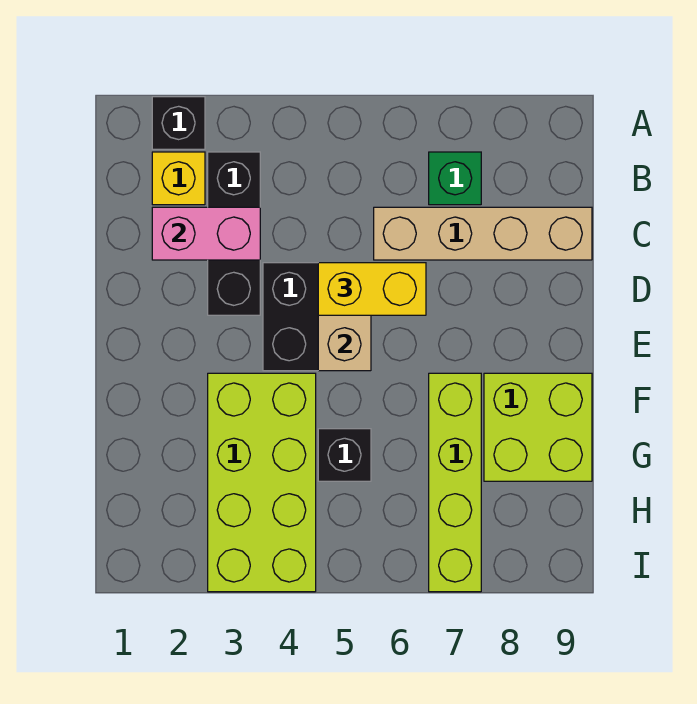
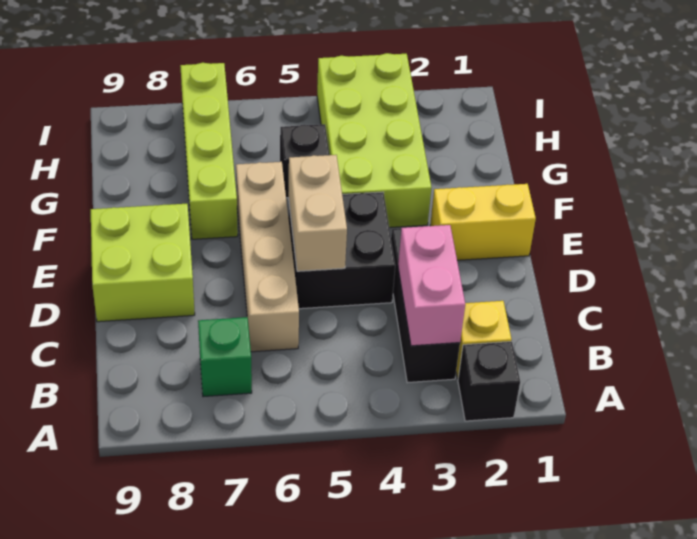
pink brick C2:C3 level 2 -> pink brick B3:C3 level 2
tan brick C6:C9 level 1 -> tan brick C6:F6 level 1
yellow brick D5:D6 level 3 -> yellow brick E1:E2 level 1
lime brick F8:G9 level 1 -> lime brick D8:E9 level 1

